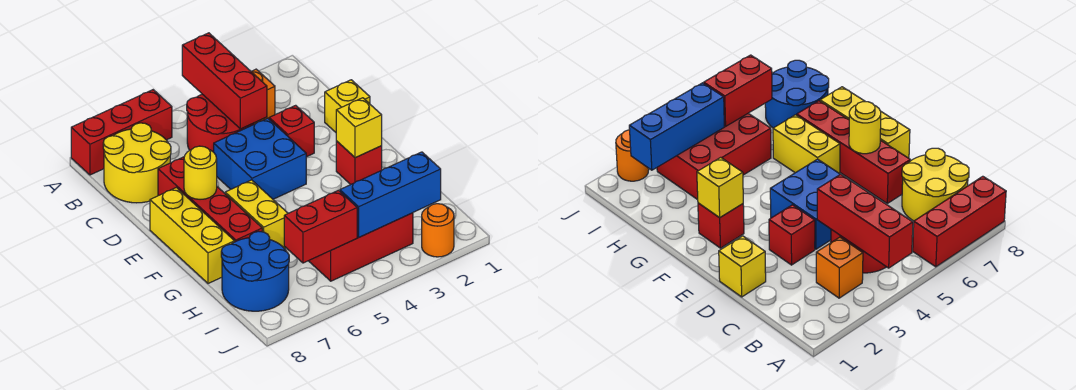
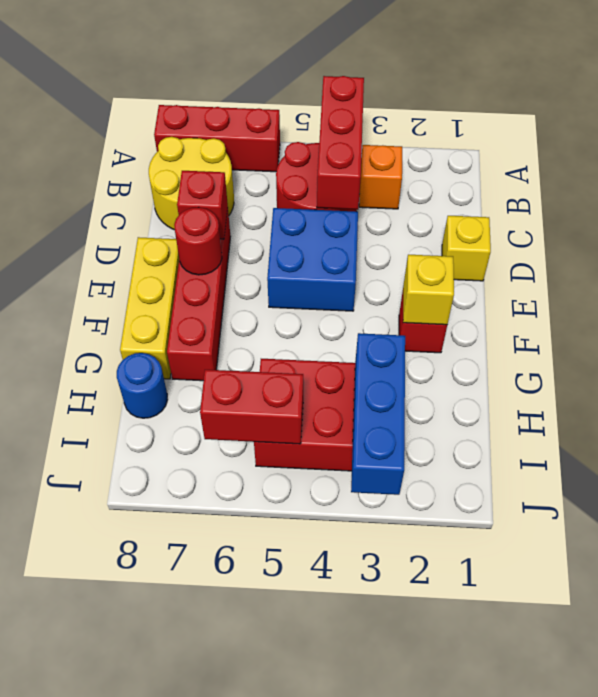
red brick D3 level 1 -> red brick D7 level 2
yellow round brick E7 level 2 -> red round brick E7 level 2
yellow brick F6:G6 level 1 -> none
blue round brick H7:I8 level 1 -> blue round brick H8 level 1
blue brick I2:I4 level 2 -> blue brick H3:J3 level 2
orange round brick J2 level 1 -> none

